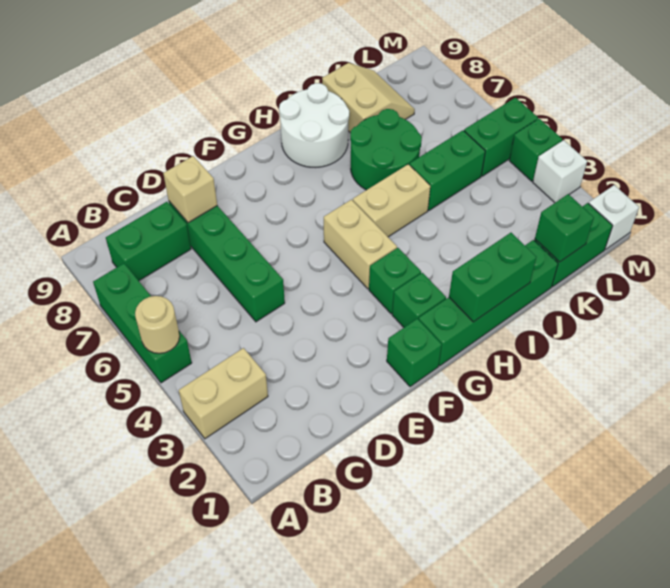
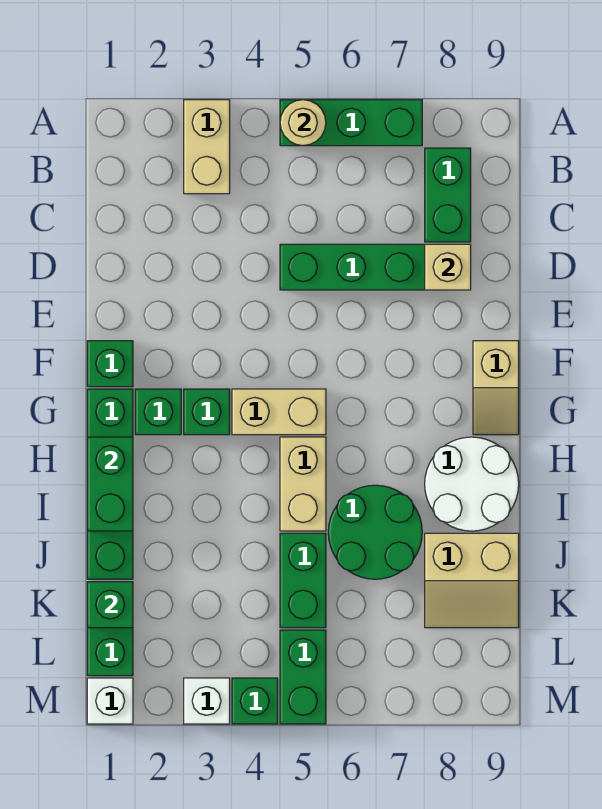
none -> tan slope F9:G9 level 1 top F

